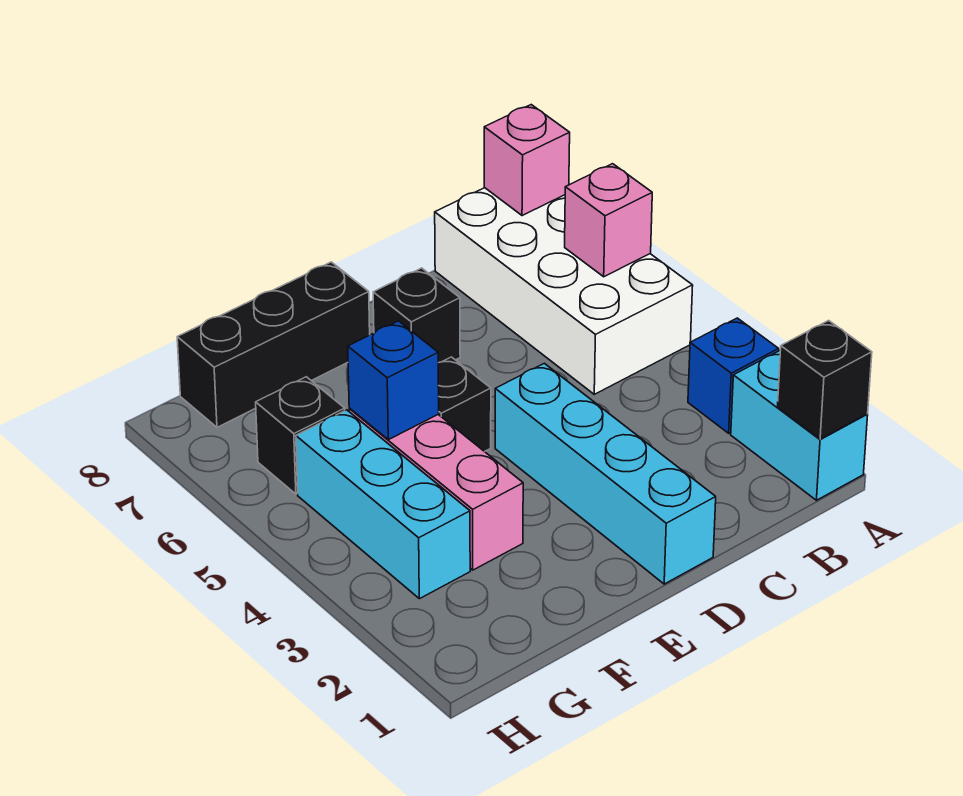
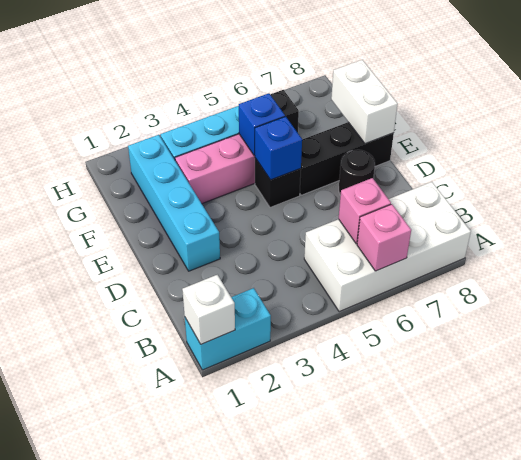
black brick A1 level 2 -> white brick A1 level 2
blue brick A3 level 1 -> blue brick E5 level 2
pink brick A8 level 2 -> pink brick B6 level 2
cyan brick D1:D4 level 1 -> cyan brick D2:G2 level 1
black brick D7 level 1 -> black round brick D7 level 1
black brick E8:G8 level 1 -> black brick E6:E8 level 1
none -> white brick E8:F8 level 2

